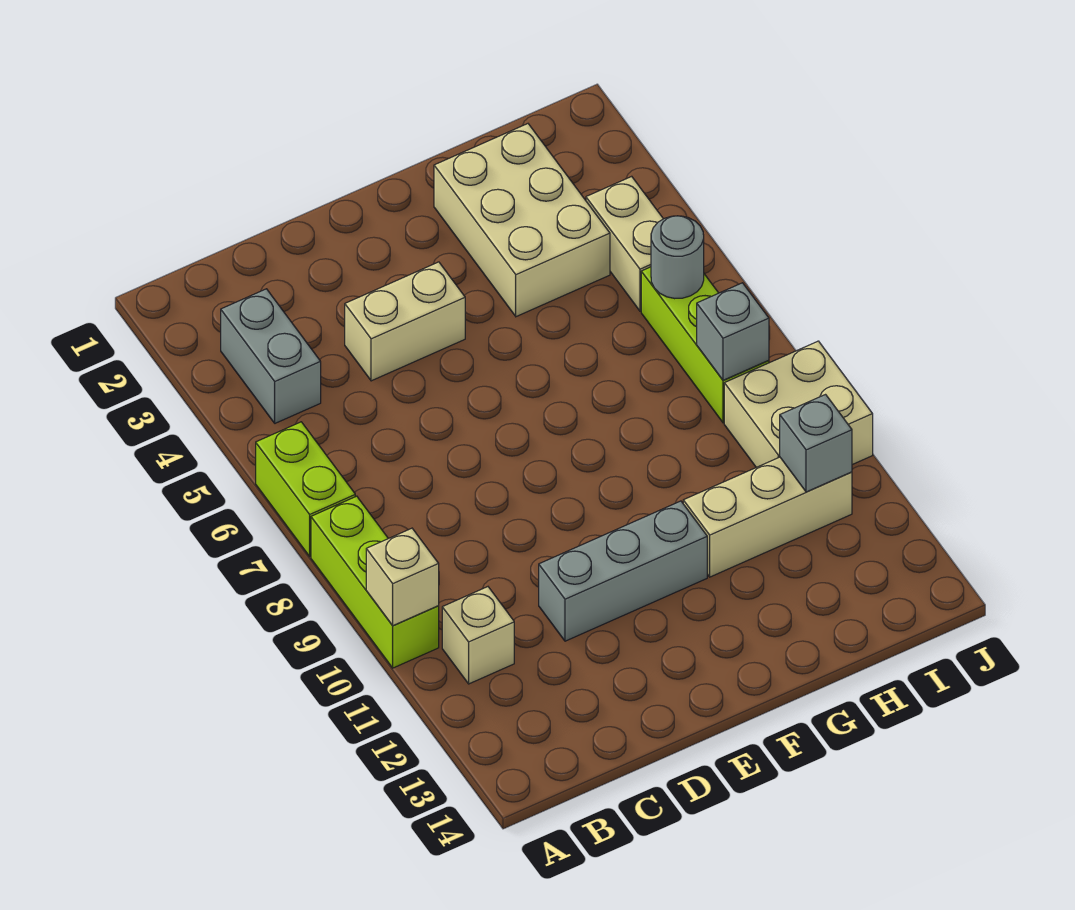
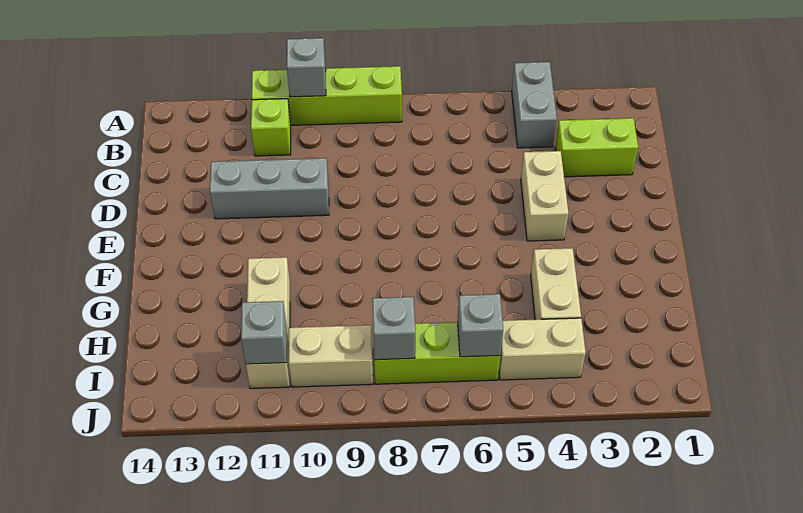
lime brick A6:A7 level 1 -> lime brick C2:C3 level 1
lime brick A8:A10 level 1 -> lime brick A8:A11 level 1
tan brick A10 level 2 -> grey brick A10 level 2
grey brick B3:B4 level 1 -> grey brick A4:B4 level 1
tan brick B11 level 1 -> lime brick B11 level 1
grey brick D11:F11 level 1 -> grey brick D10:D12 level 1
tan brick G2:H4 level 1 -> tan brick G4:H4 level 1
grey round brick I6 level 2 -> grey brick I6 level 2
tan brick I9:J10 level 1 -> tan brick I9:I10 level 1

